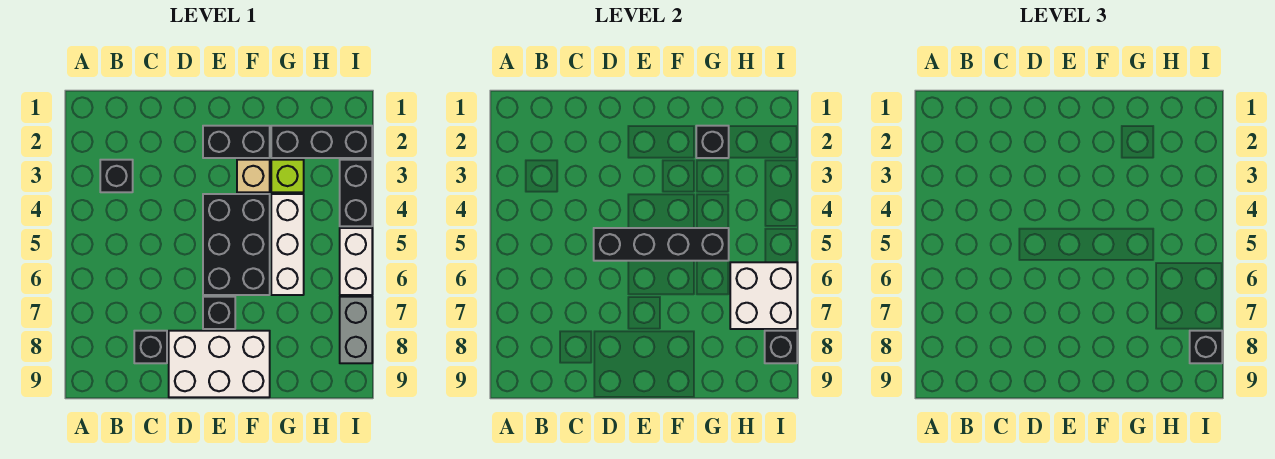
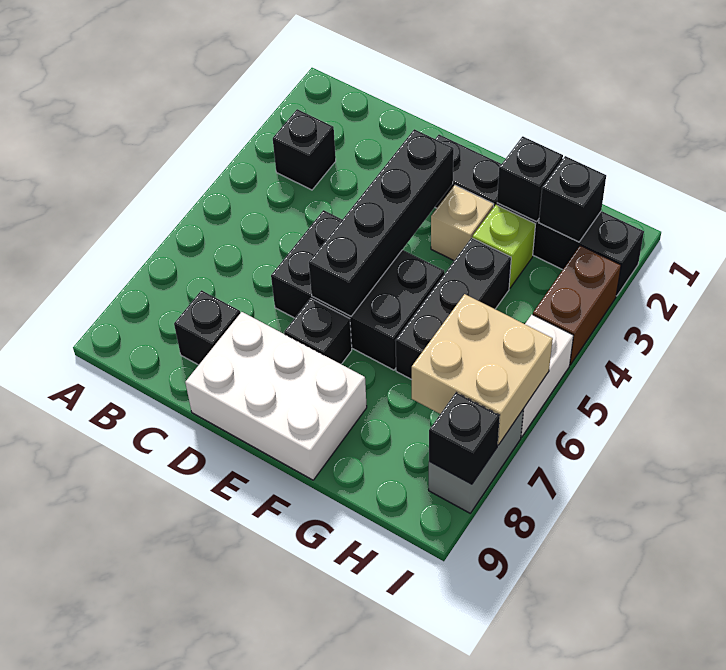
black brick D5:G5 level 2 -> black brick E3:E6 level 2
black brick E4:F6 level 1 -> black brick D5:F6 level 1
white brick G4:G6 level 1 -> black brick G4:G6 level 1
white brick H6:I7 level 2 -> tan brick H6:I7 level 2
black brick I3:I4 level 1 -> brown brick I3:I4 level 1
black brick I8 level 3 -> black brick H2 level 2

